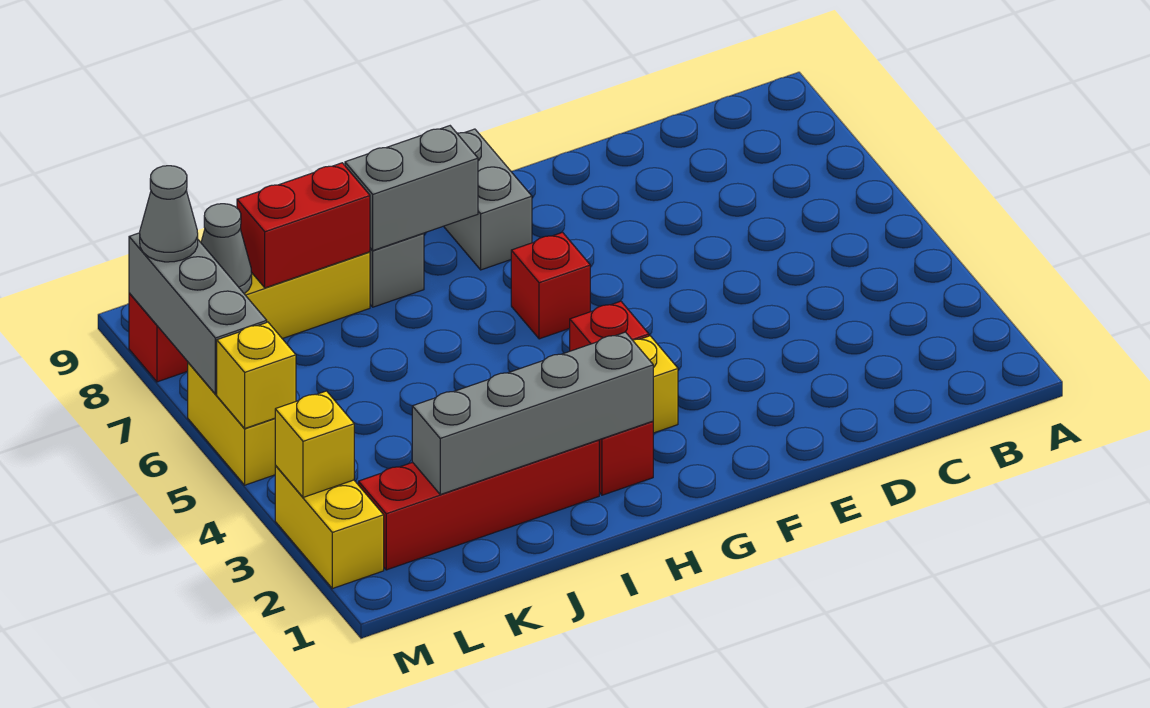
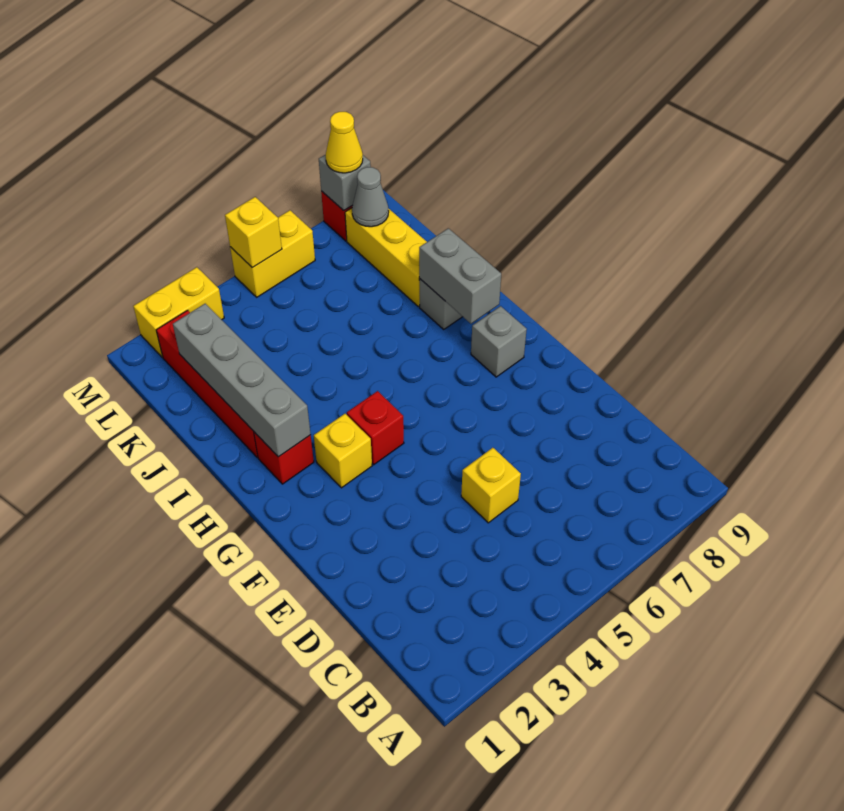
red brick G6 level 1 -> none
grey brick G8:G9 level 1 -> grey brick G8 level 1
red brick J8:K8 level 2 -> none
yellow brick M3 level 2 -> yellow brick D5 level 1
grey brick M6:M8 level 2 -> grey brick M8 level 2
grey cone M8 level 3 -> yellow cone M8 level 3

